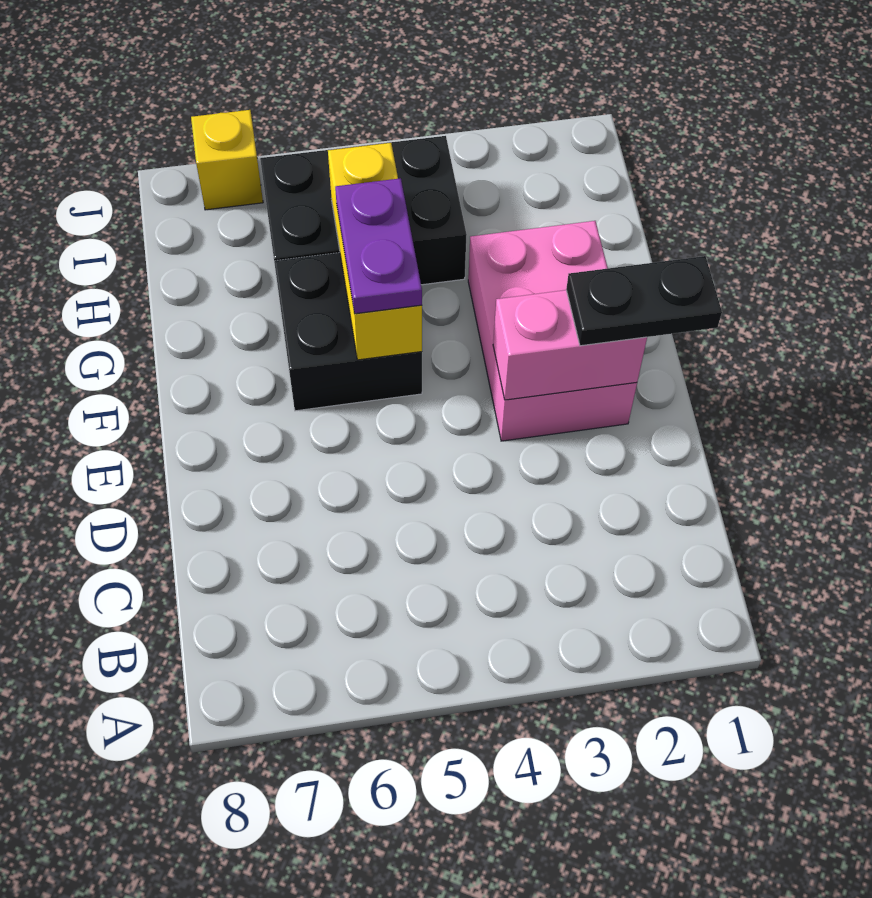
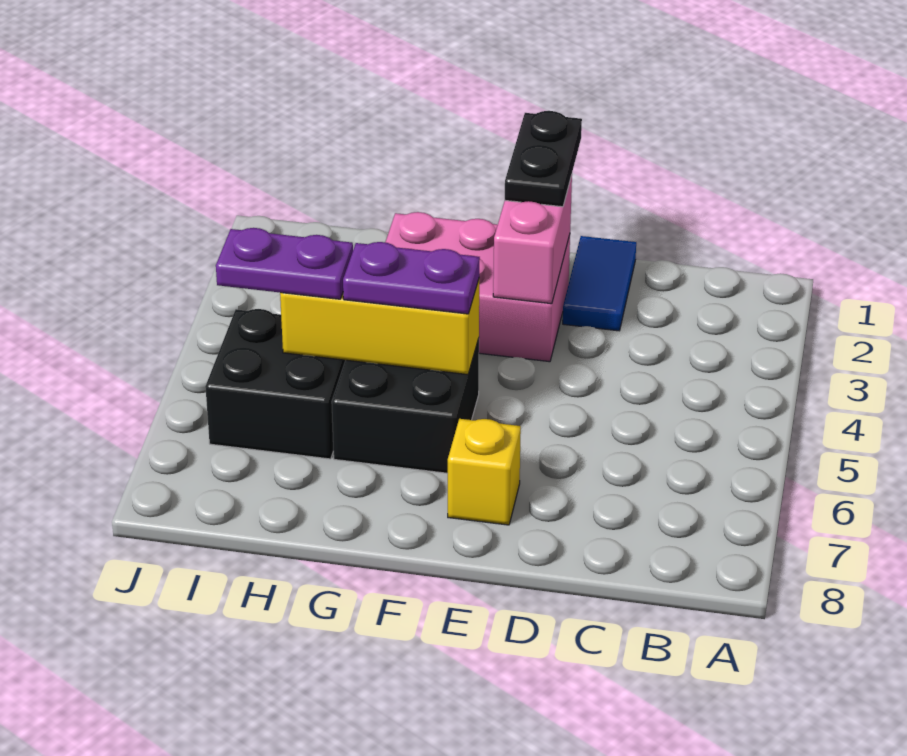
none -> blue tile D1:D2 level 1
black brick H4:I6 level 1 -> black brick H5:I6 level 1
none -> purple plate H5:I5 level 3
yellow brick J7 level 1 -> yellow brick E7 level 1

